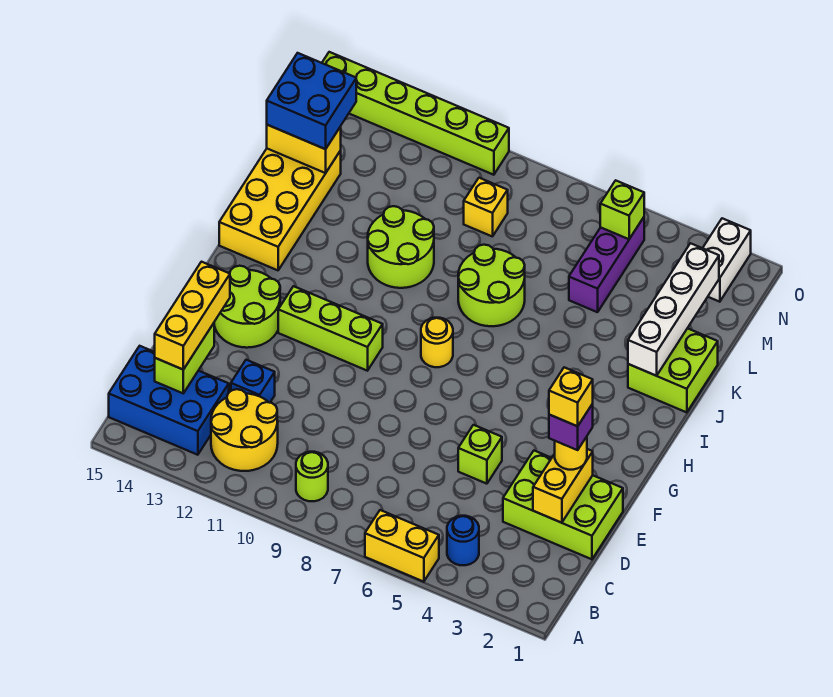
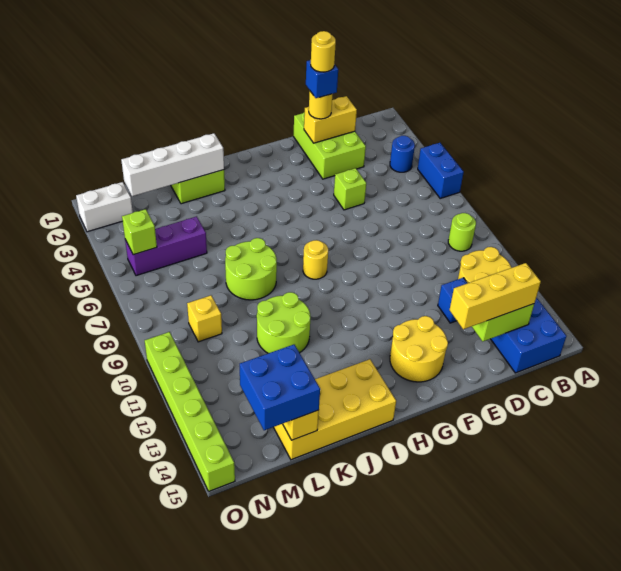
yellow brick A5:A6 level 1 -> blue brick A5:A6 level 1
purple brick E2 level 4 -> blue brick E2 level 4
yellow brick E2 level 5 -> yellow round brick E2 level 5
lime round brick F13:G14 level 1 -> yellow round brick F13:G14 level 1
lime brick G10:G12 level 1 -> none

